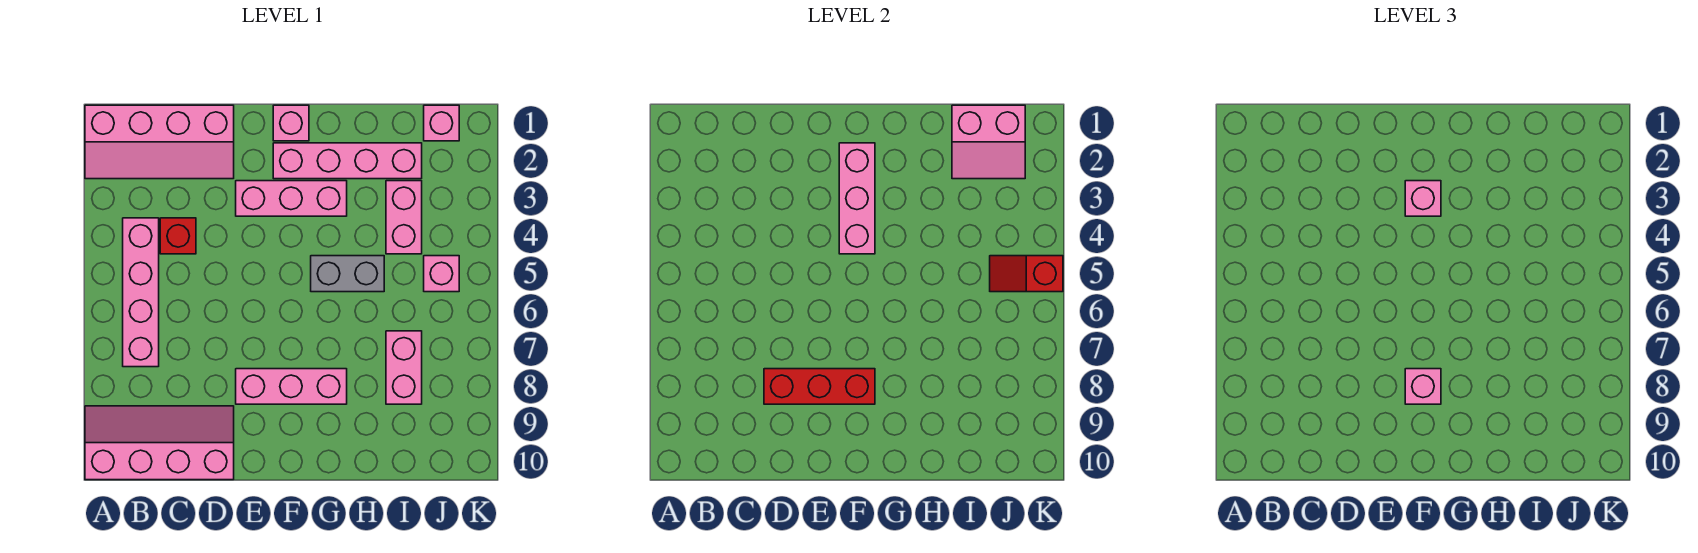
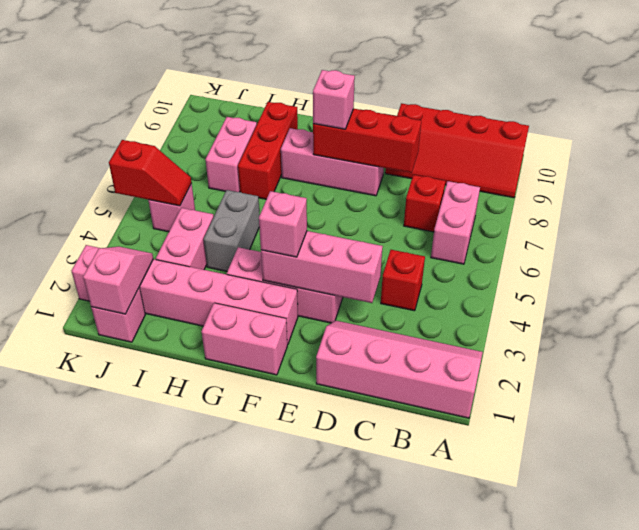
pink slope A9:D10 level 1 top 10 -> red slope A9:D10 level 1 top 10
pink brick B4:B7 level 1 -> pink brick B6:B7 level 1
none -> red brick C7 level 1
pink brick F1 level 1 -> pink brick F1:G1 level 1
pink brick F2:I2 level 1 -> pink brick F2:K2 level 1
pink brick F2:F4 level 2 -> pink brick D3:F3 level 2
grey brick G5:H5 level 1 -> grey brick H4:H5 level 1
none -> red brick H7:H9 level 1
pink slope I1:J2 level 2 top 1 -> pink slope J1:J2 level 2 top 1

